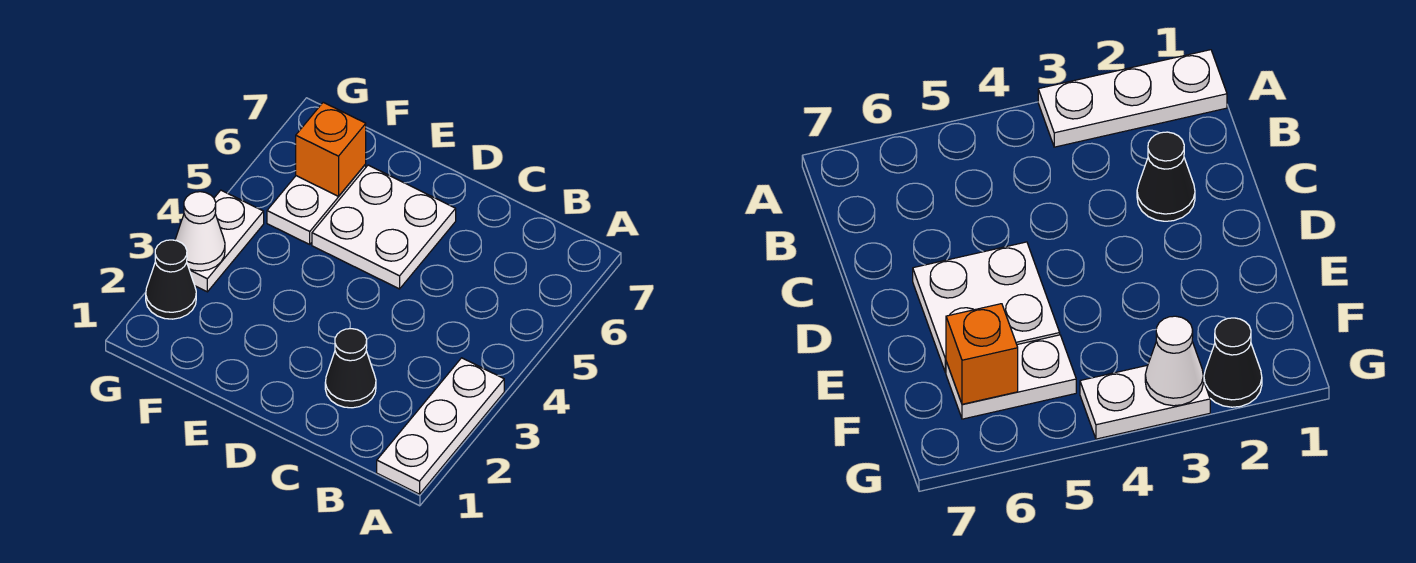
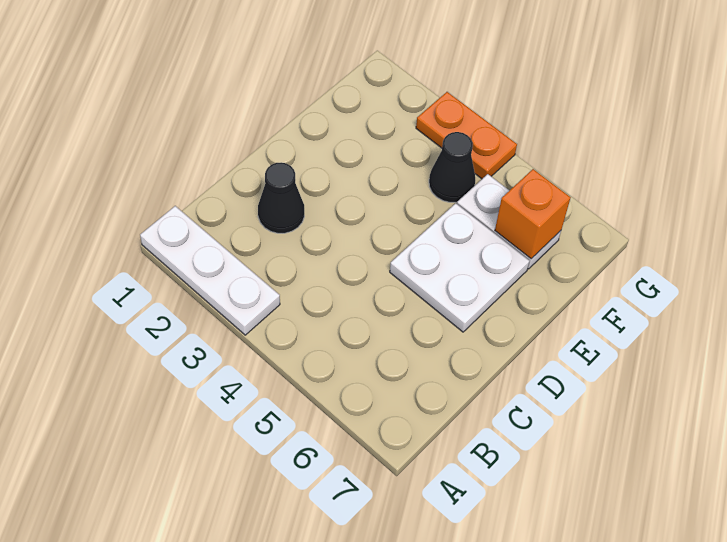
black cone G2 level 1 -> black cone F4 level 1
white plate G3:G4 level 1 -> orange plate G3:G4 level 1
white cone G3 level 2 -> none

